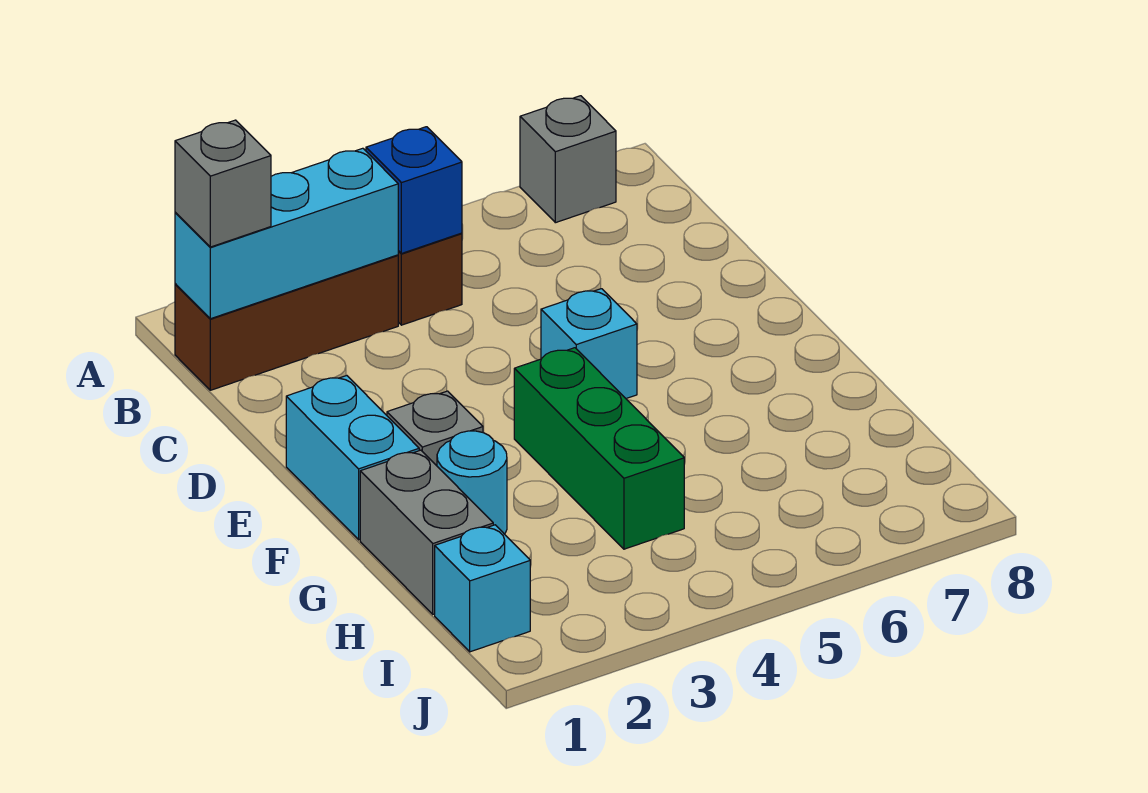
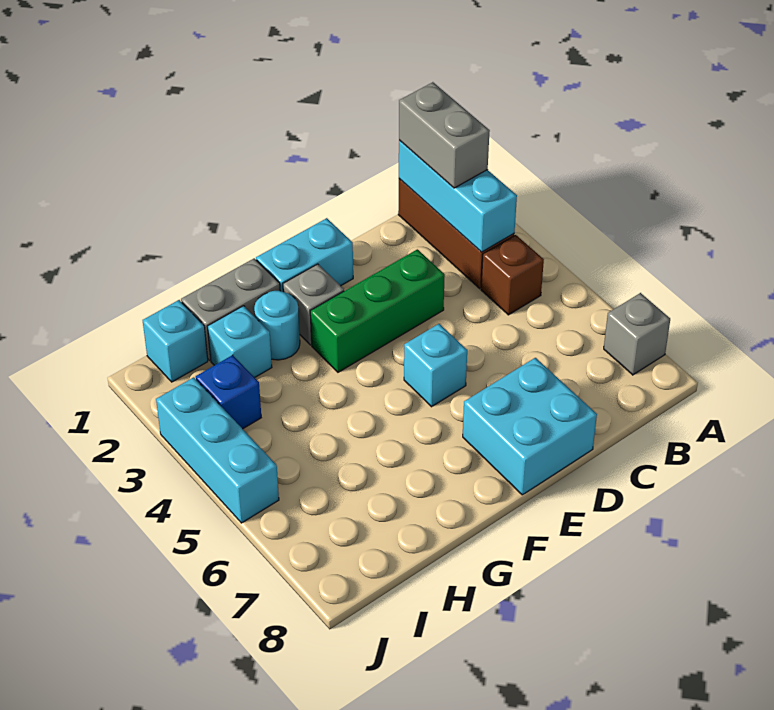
grey brick B1 level 3 -> grey brick B1:B2 level 3
blue brick B4 level 2 -> blue brick I3 level 1
none -> cyan brick D7:E8 level 1
green brick F4:H4 level 1 -> green brick D3:F3 level 1
none -> cyan brick H2 level 1
none -> cyan brick J3:J5 level 1

